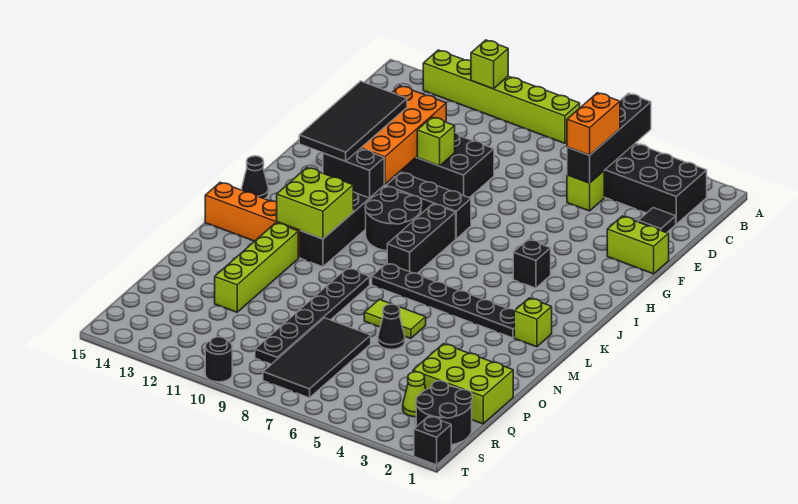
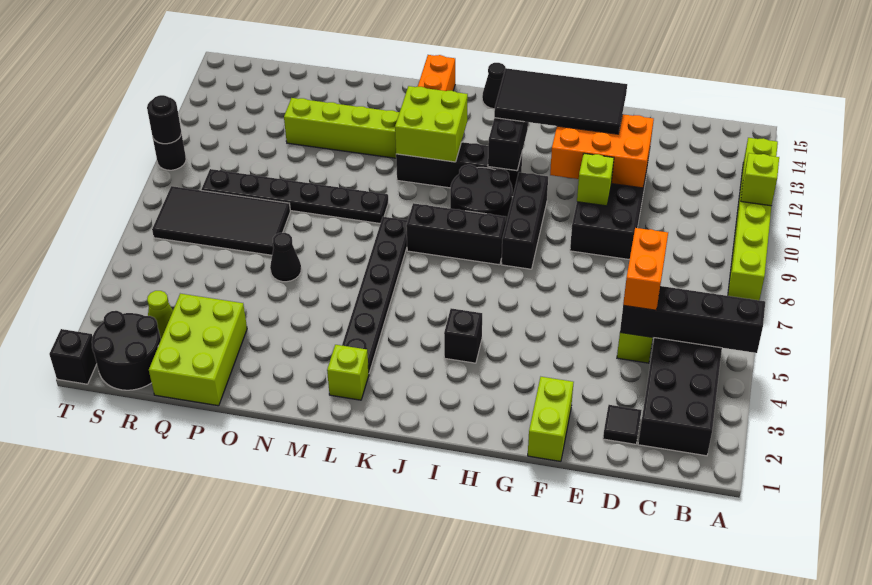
orange brick C5:D5 level 3 -> orange brick D5:D6 level 3
orange brick E11:H12 level 2 -> orange brick E11:G12 level 2
lime tile N6:N7 level 1 -> none
none -> black round brick T10 level 2

